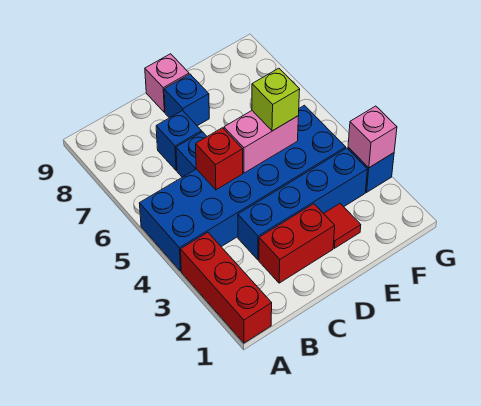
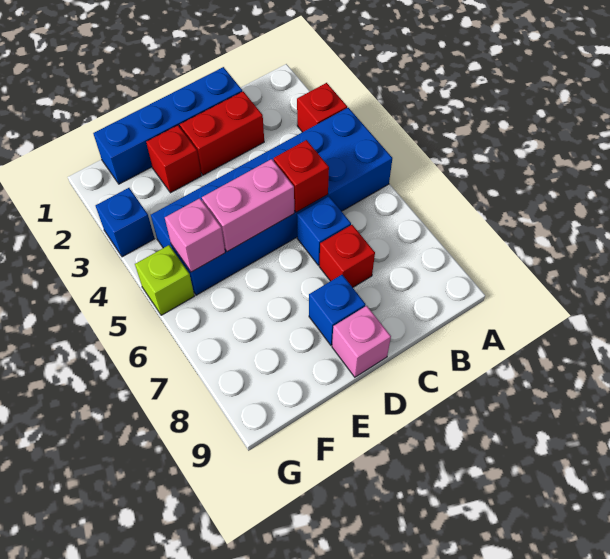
red brick A1:A3 level 1 -> red brick A3 level 1
blue brick C3:F3 level 1 -> blue brick C1:F1 level 1
blue brick C7 level 1 -> red brick C7 level 1
red tile E2 level 1 -> red brick E2 level 1
lime brick E5 level 3 -> lime brick G5 level 1
pink brick G3 level 2 -> pink brick F5 level 2

